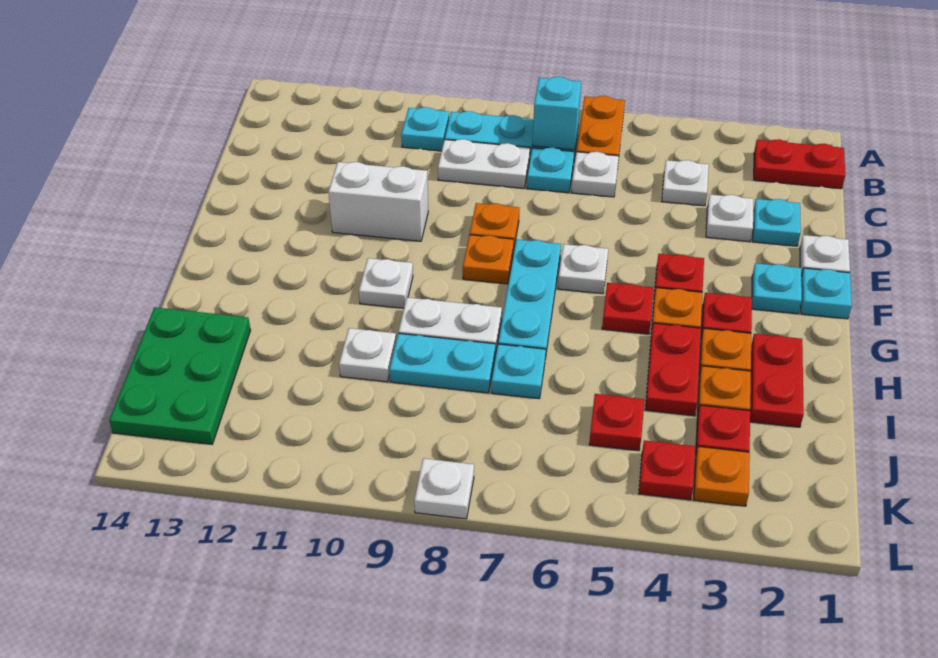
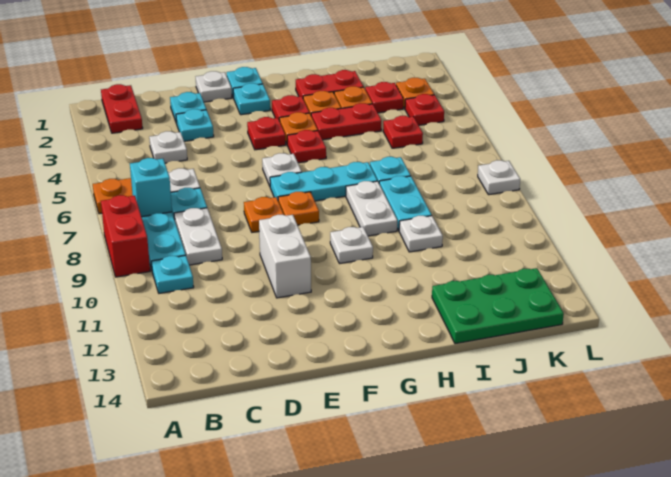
none -> red brick A8:A9 level 1
white plate D3 level 1 -> cyan plate D3 level 1

